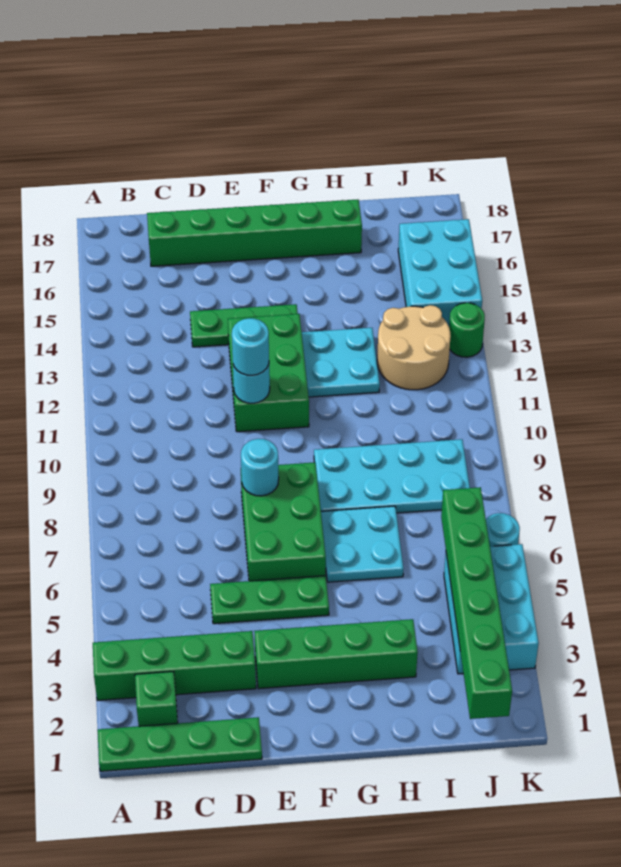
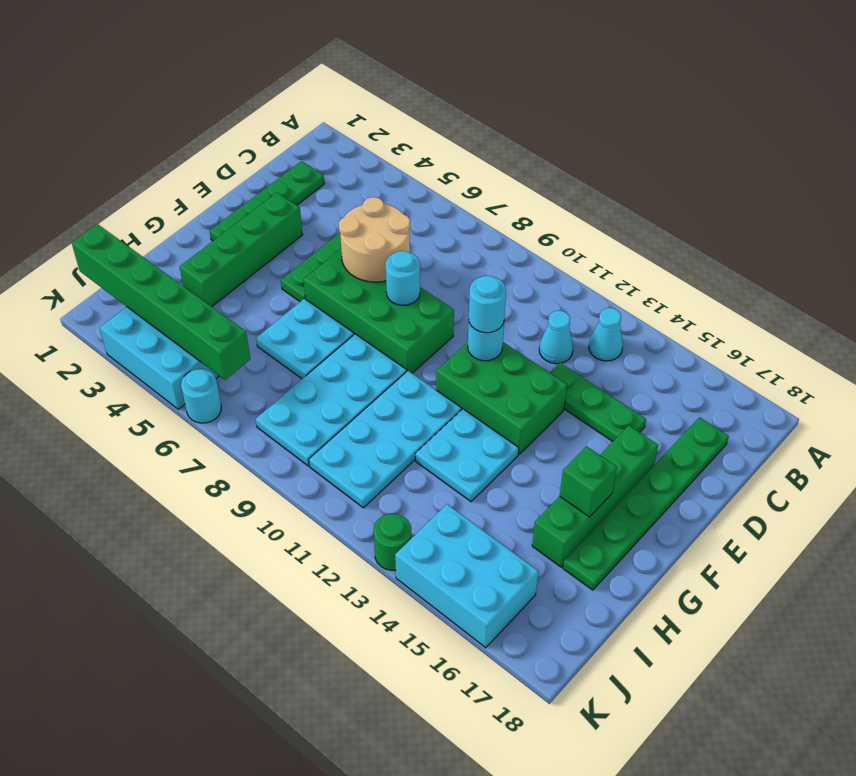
green plate A1:D1 level 1 -> green plate C2:F2 level 1
green brick A3:D3 level 1 -> green brick E16:H16 level 1
green brick B2 level 1 -> green brick G16 level 2
none -> cyan cone B13 level 1
none -> cyan cone C12 level 1
green brick C17:H17 level 1 -> green plate C17:H17 level 1
green plate D14:F14 level 1 -> green plate D13:D15 level 1
green brick E6:F8 level 1 -> green brick E6:F9 level 1
none -> cyan plate G10:J11 level 1
tan round brick I12:J13 level 1 -> tan round brick D6:E7 level 2

